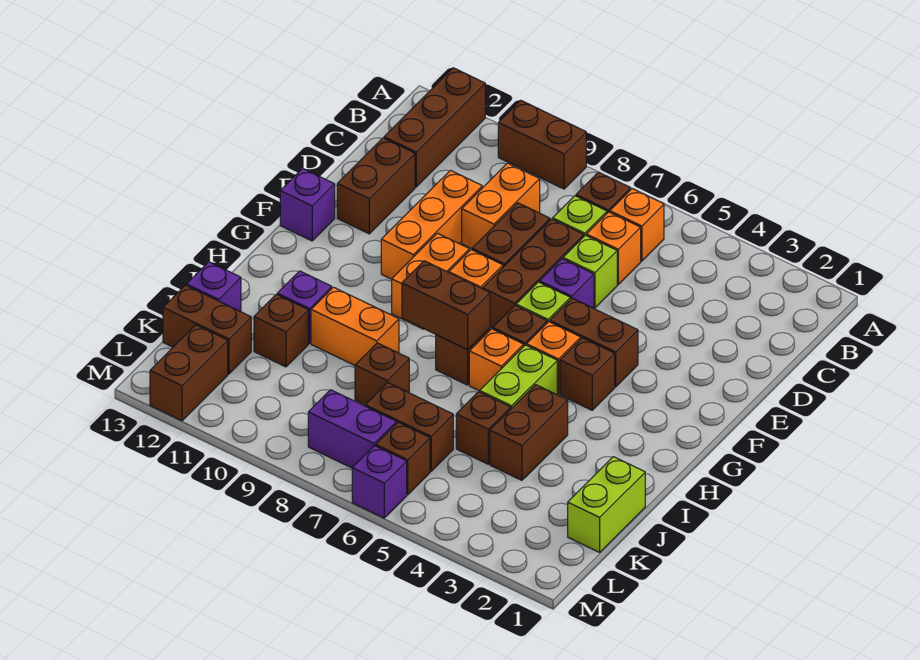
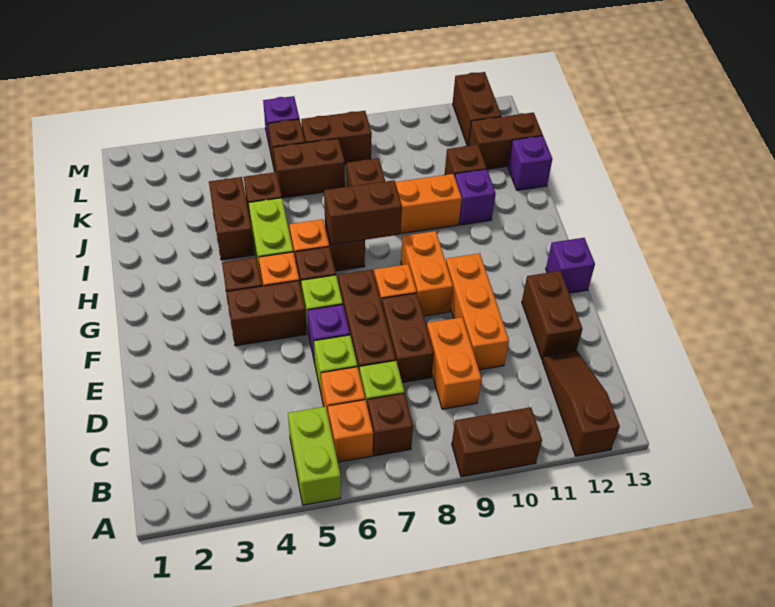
brown brick A12:C12 level 1 -> brown slope A12:C12 level 1 top A
lime brick J1:K1 level 1 -> lime brick A5:B5 level 1
purple brick L7:L8 level 1 -> brown brick L7:L8 level 1

